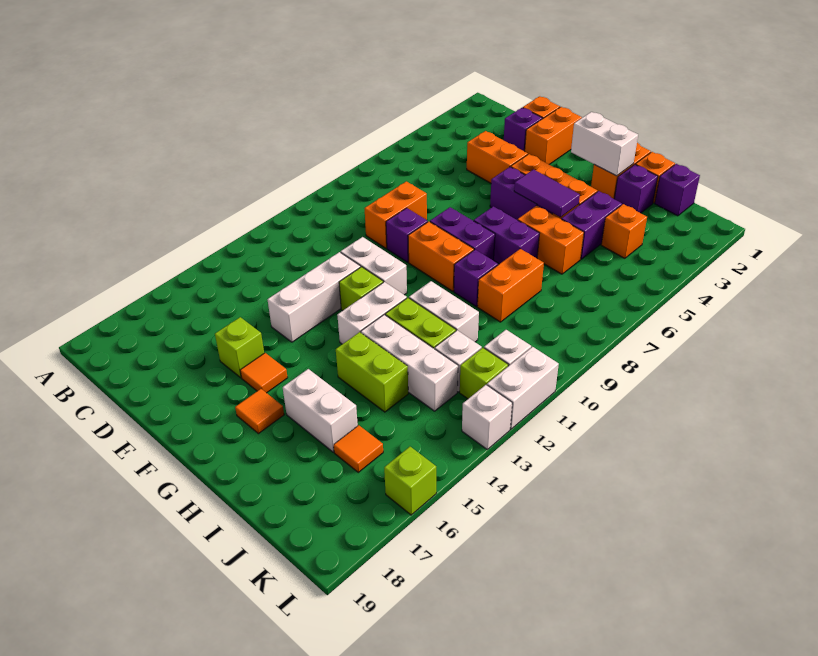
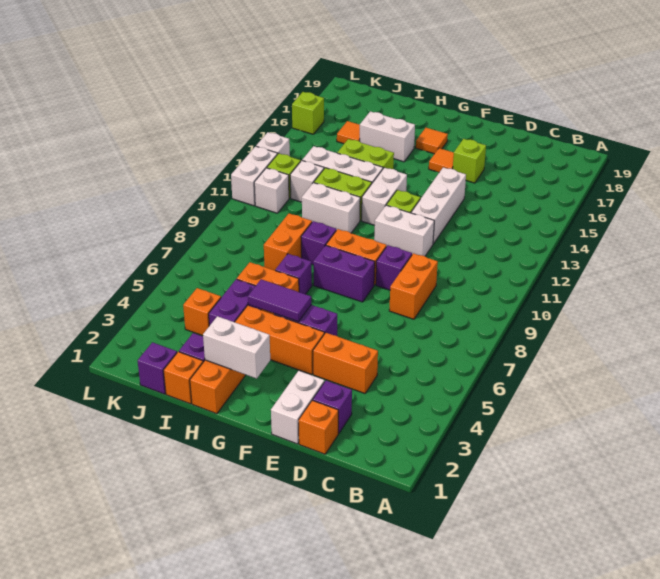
orange brick E1:E2 level 1 -> white brick E1:E2 level 1
purple brick G7:H7 level 1 -> purple brick H7 level 1

